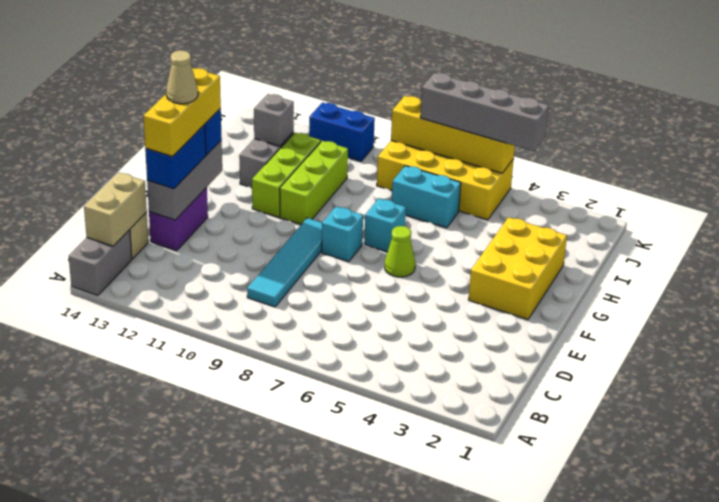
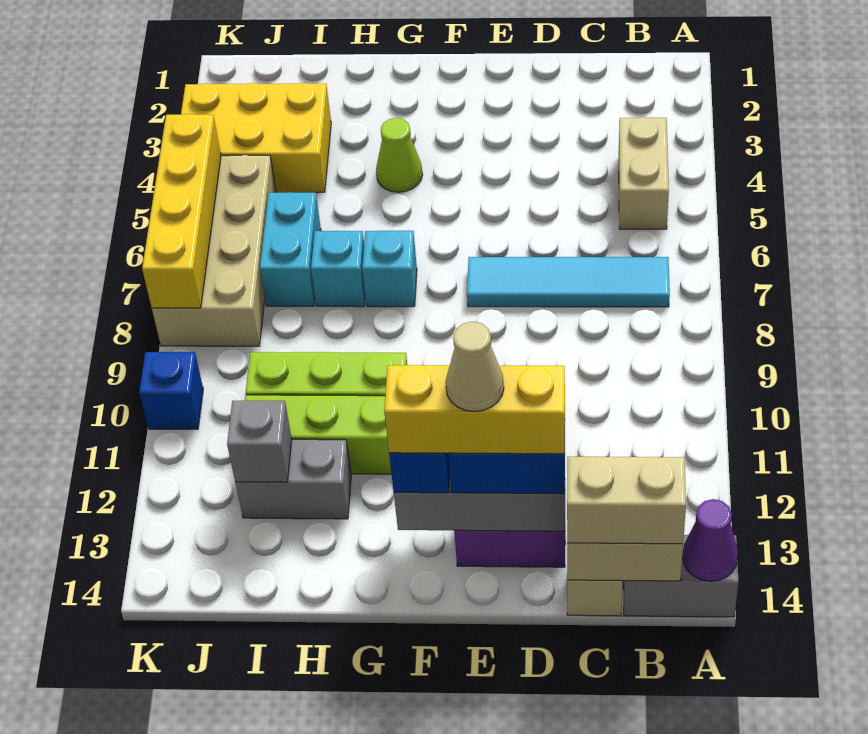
none -> purple cone A14 level 2
none -> tan brick B4:B5 level 1
none -> tan brick B14:C14 level 3
cyan tile C9:F9 level 1 -> cyan tile B7:E7 level 1
yellow brick F2:H3 level 1 -> yellow brick I3:K4 level 1
lime cone F6 level 1 -> lime cone G4 level 1
cyan brick F8 level 1 -> cyan brick H7 level 1
yellow brick J5:K8 level 1 -> tan brick J5:K8 level 1
grey brick K4:K7 level 3 -> none
blue brick K10:K11 level 1 -> blue brick K10 level 1

